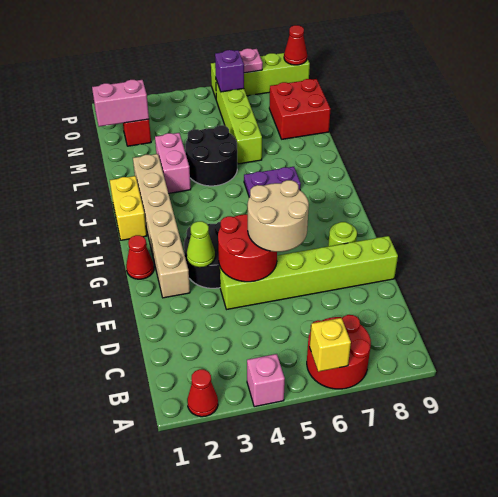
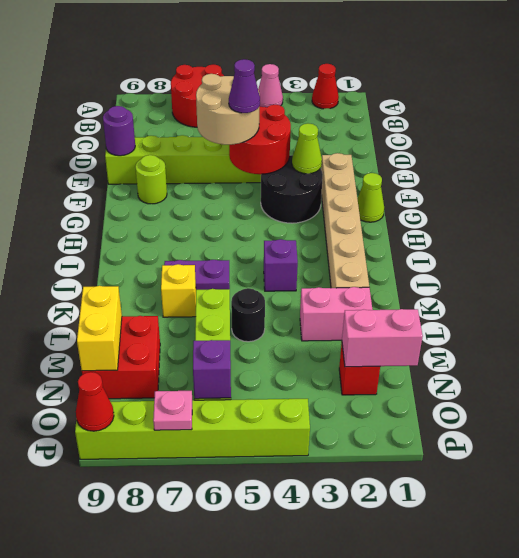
pink brick A4 level 1 -> pink cone A4 level 1
yellow brick A6 level 2 -> yellow brick K7 level 1
none -> purple round brick E9 level 2
none -> purple cone F5 level 4
red cone G1 level 1 -> lime cone G1 level 1
yellow brick I1:J1 level 1 -> yellow brick M9:N9 level 2
none -> purple brick J4 level 1
pink brick K3:L3 level 1 -> pink brick L2:L3 level 1
black round brick K4:L5 level 1 -> black round brick L5 level 1
lime brick P6:P9 level 1 -> lime brick P4:P9 level 1

